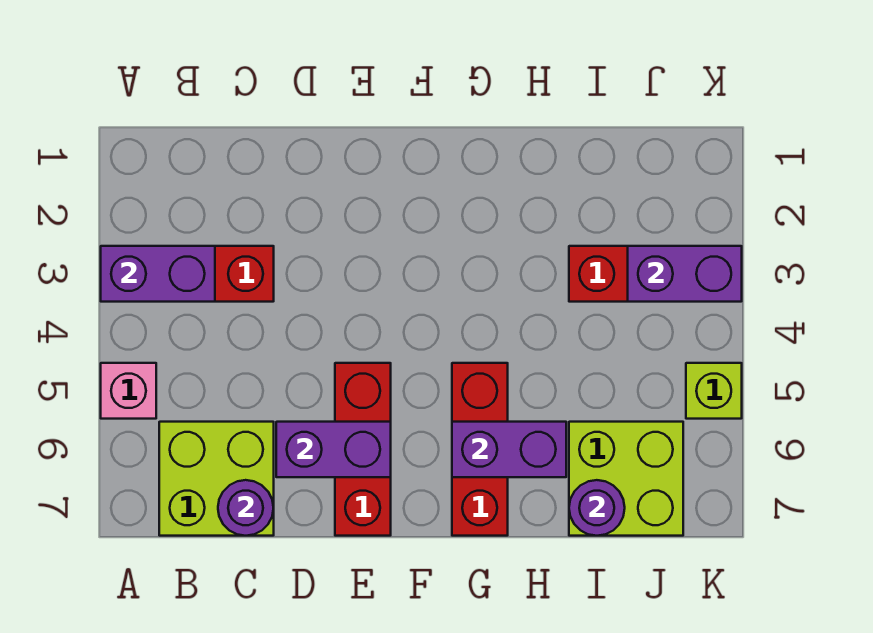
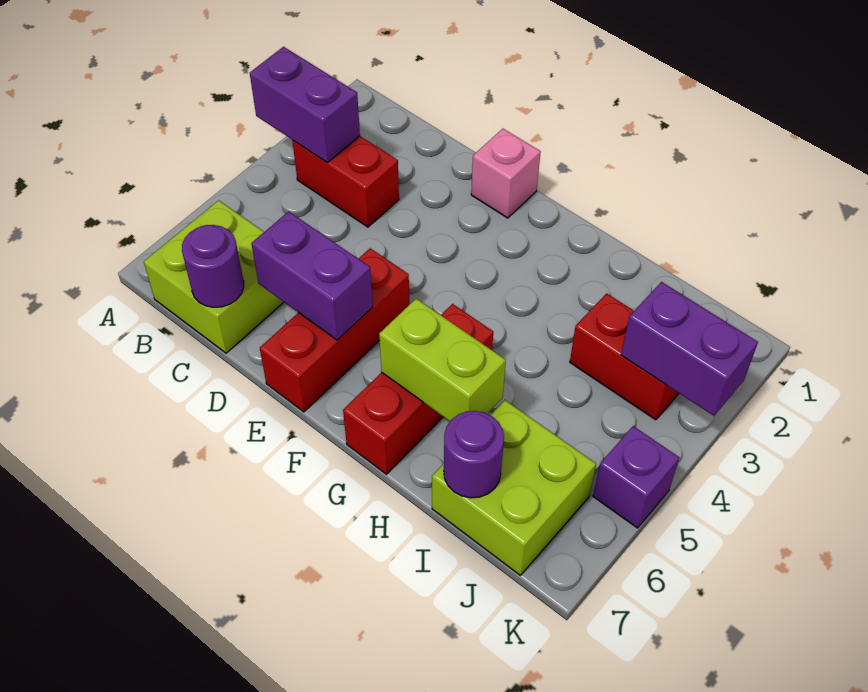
pink brick A5 level 1 -> pink brick E1 level 1
purple brick G6:H6 level 2 -> lime brick G6:H6 level 2
lime brick K5 level 1 -> purple brick K5 level 1

